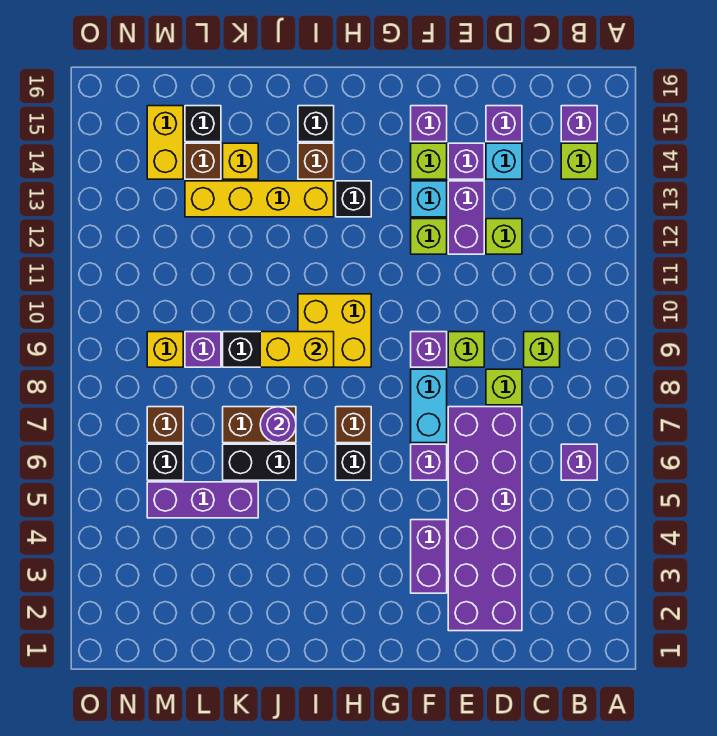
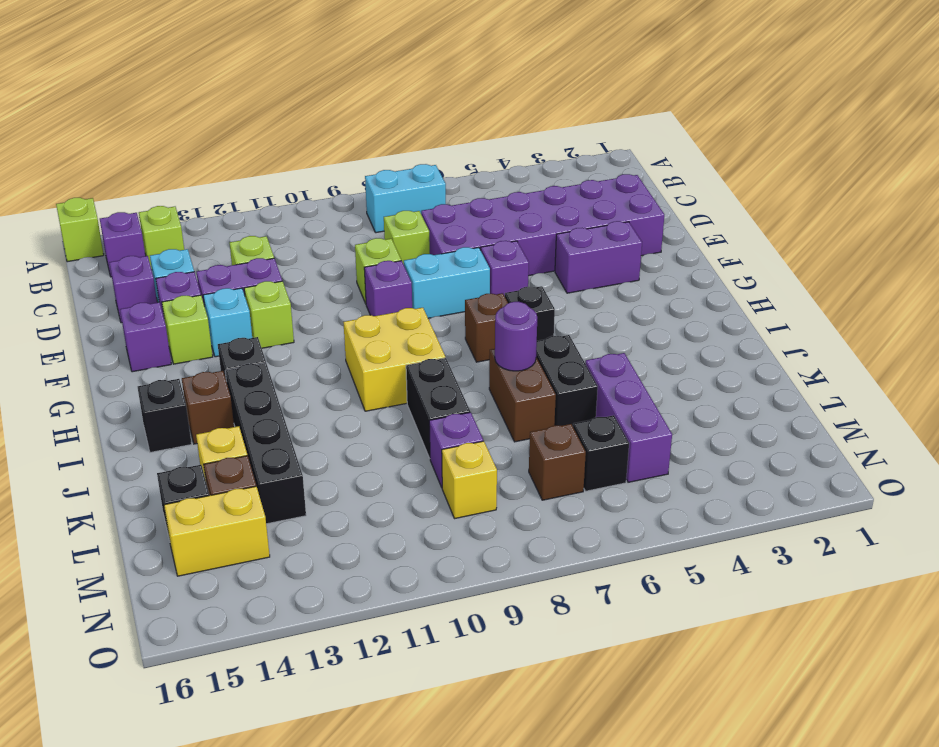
purple brick B6 level 1 -> none
none -> cyan brick B7:B8 level 1
lime brick C9 level 1 -> lime brick A16 level 1
yellow brick I9:J9 level 2 -> none
yellow brick I13:L13 level 1 -> black brick I13:L13 level 1

